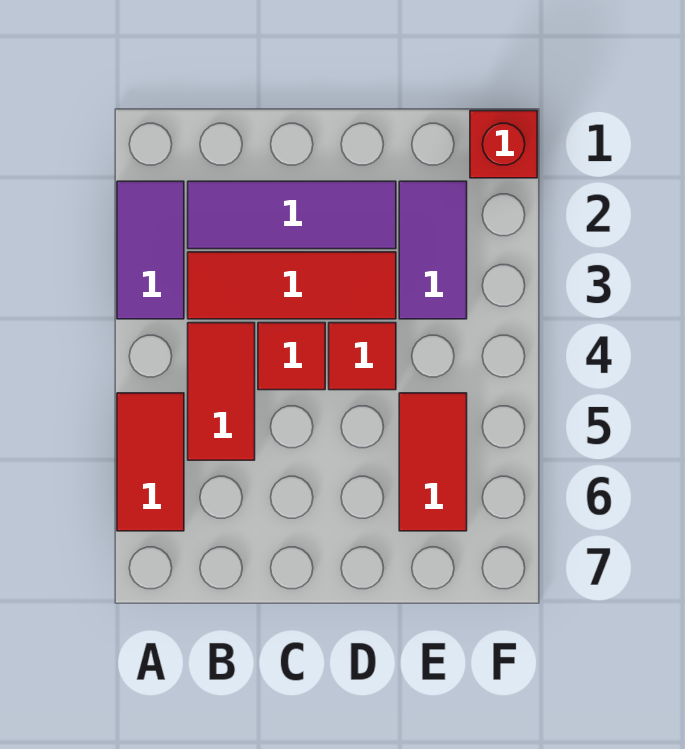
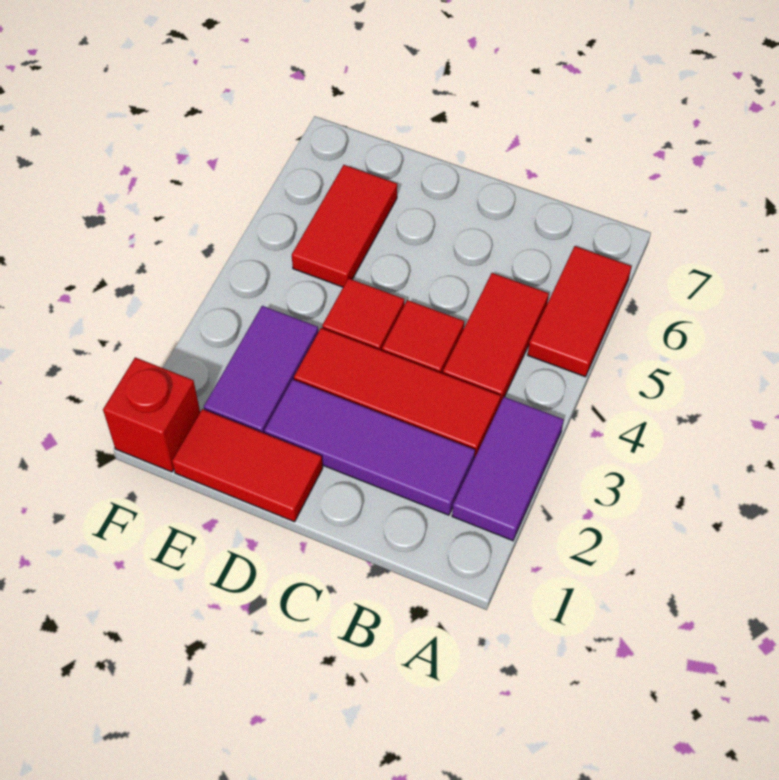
none -> red tile D1:E1 level 1

